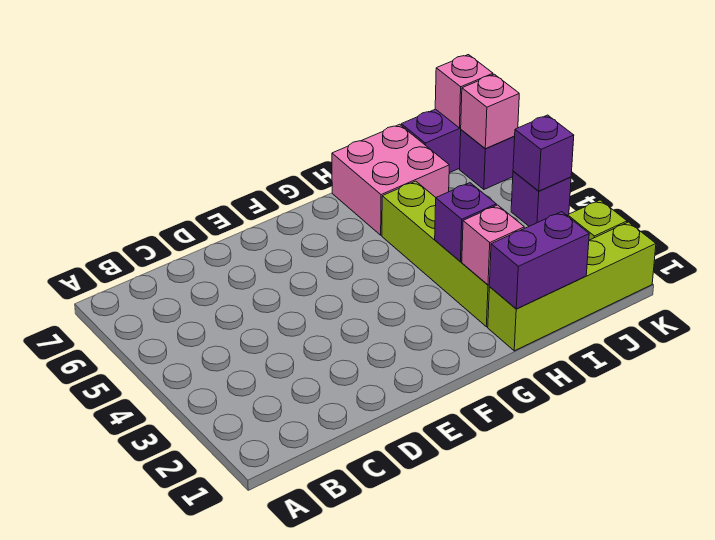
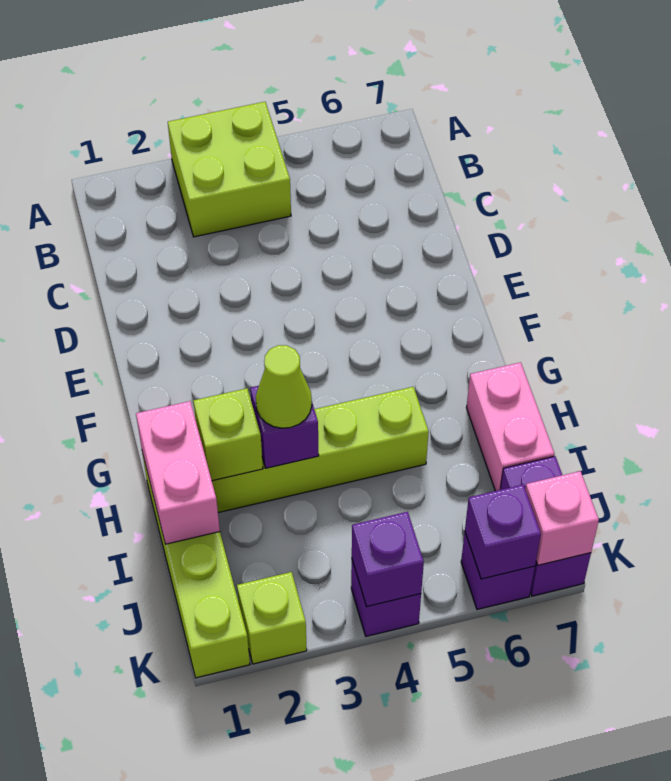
none -> lime brick A3:B4 level 1
purple brick H1:I1 level 2 -> pink brick H1:I1 level 2
pink brick H2 level 2 -> lime brick H2 level 2
none -> lime cone H3 level 3
pink brick H6:I7 level 1 -> pink brick H7:I7 level 1
pink brick K6 level 2 -> purple brick K6 level 2

